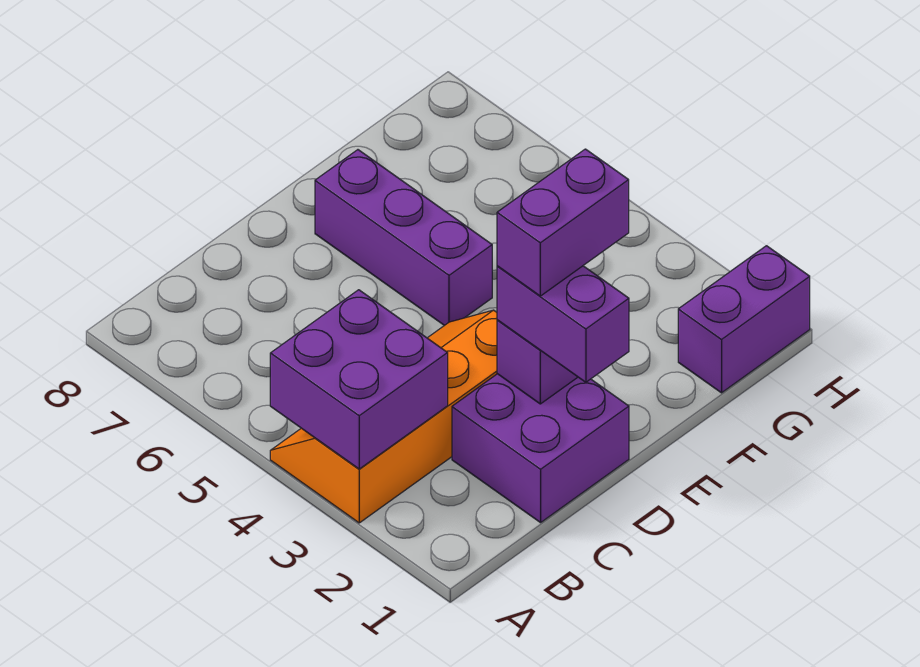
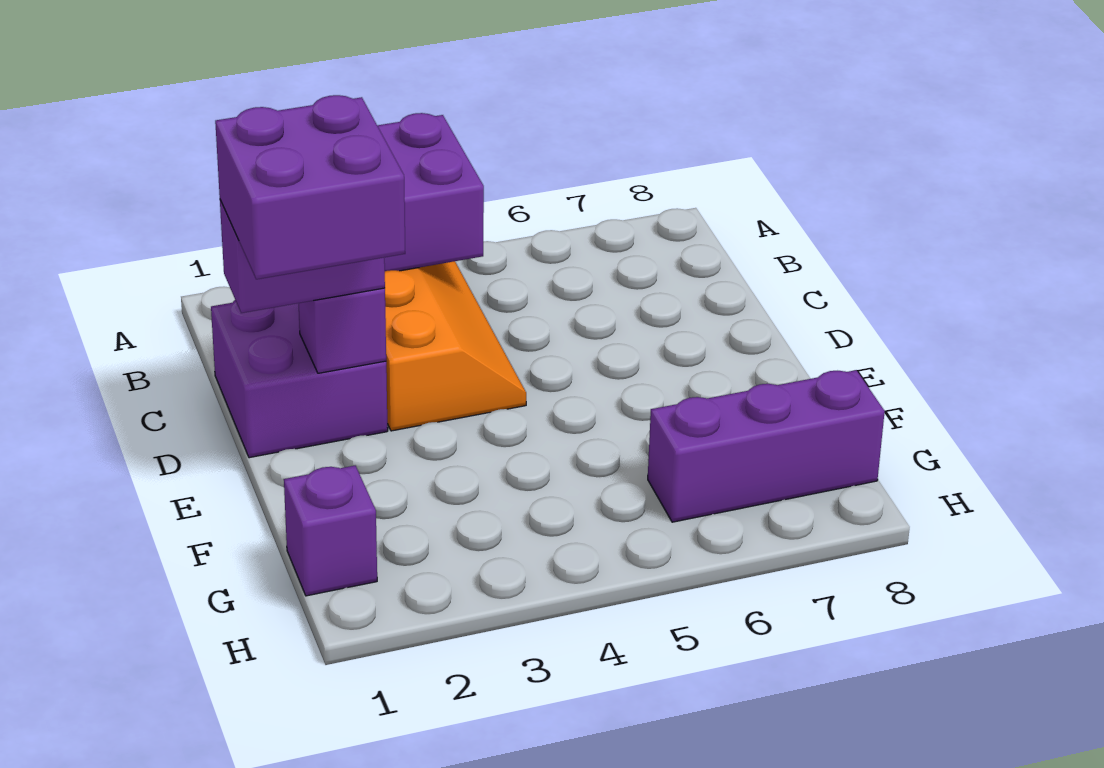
purple brick D2:E2 level 4 -> purple brick D1:E2 level 4
purple brick E5:E7 level 1 -> purple brick G6:G8 level 1
purple brick G1:H1 level 1 -> purple brick G1 level 1

